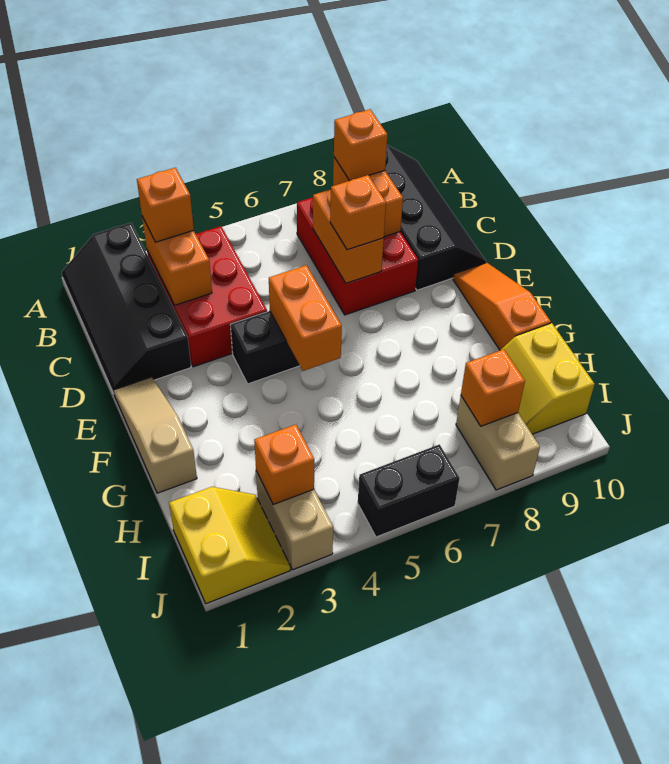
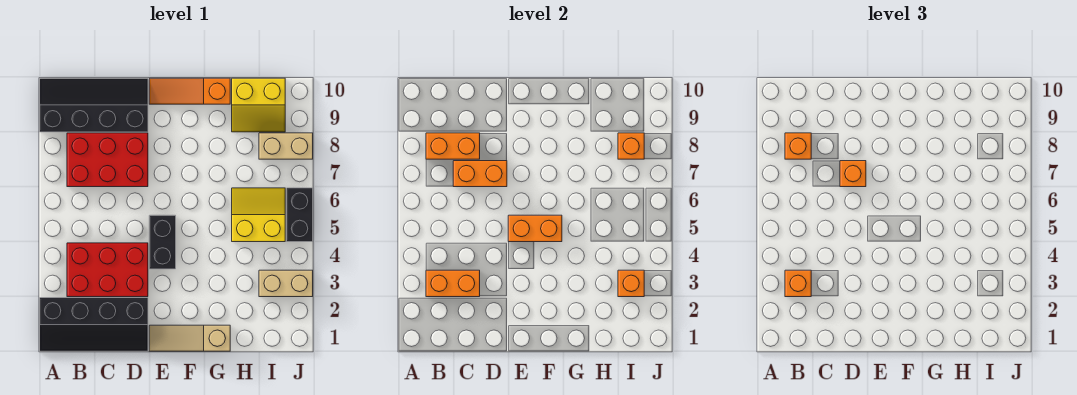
yellow slope I1:J2 level 1 top 1 -> yellow slope H5:I6 level 1 top 5

